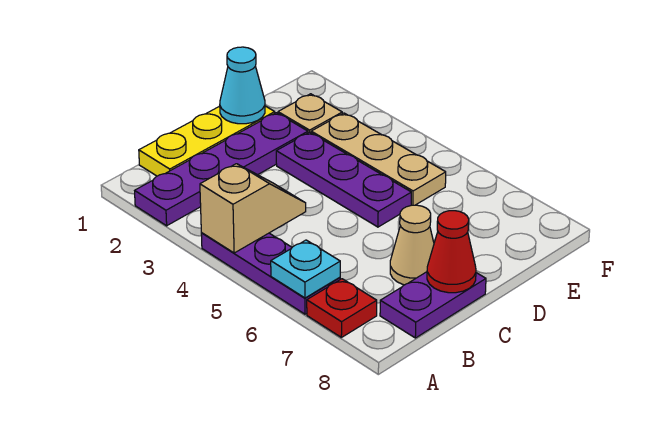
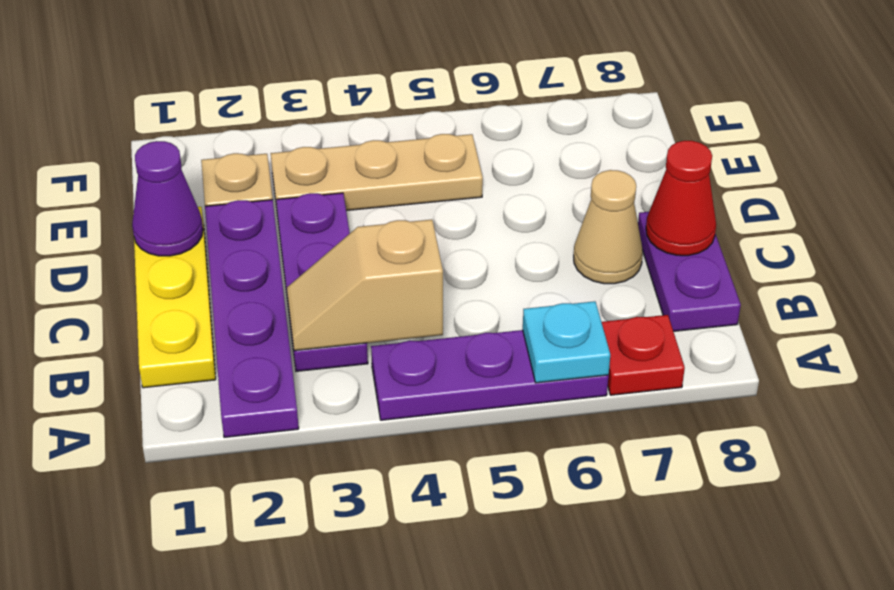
tan slope A4:B4 level 2 top A -> tan slope B3:B4 level 2 top 4
cyan cone D1 level 2 -> purple cone D1 level 2
purple plate D3:D5 level 1 -> purple plate B3:D3 level 1

